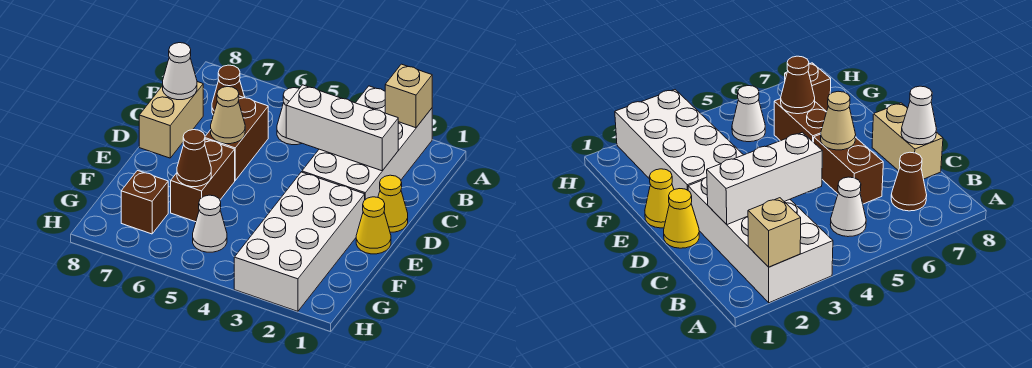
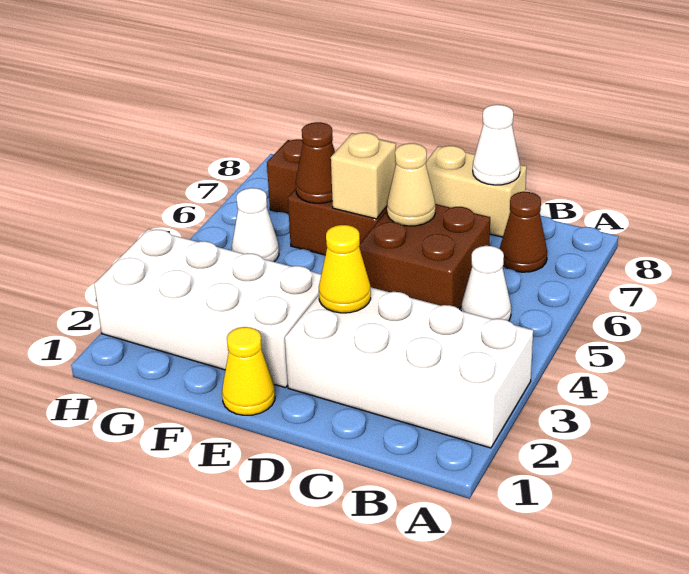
tan brick A2 level 2 -> tan brick E6 level 2
white brick C2:C4 level 2 -> none
brown brick C6:D6 level 1 -> brown brick C5:D6 level 1
yellow cone D1 level 1 -> yellow cone D3 level 2

